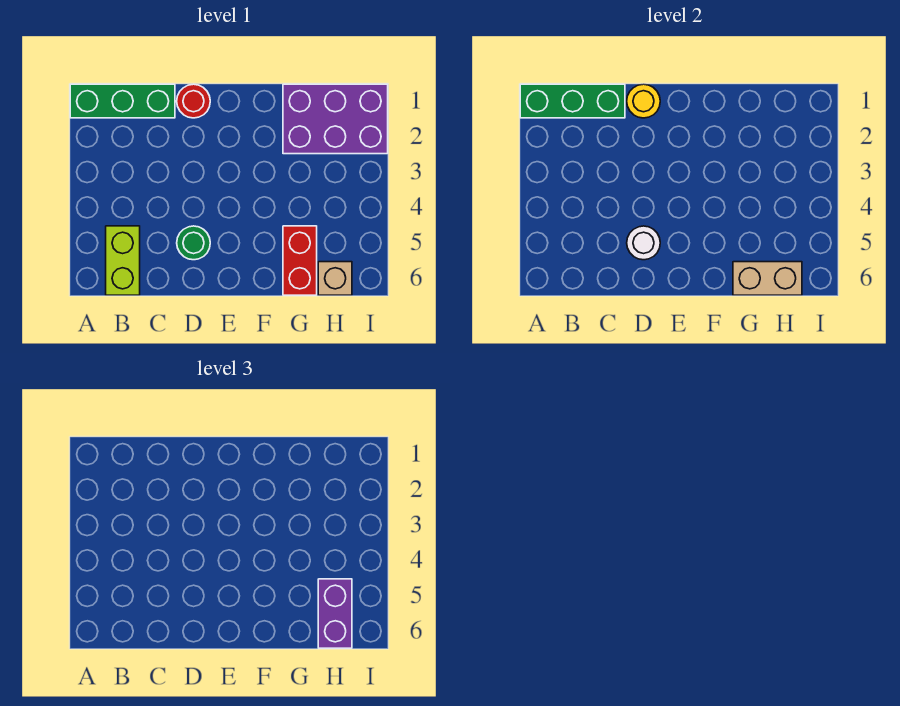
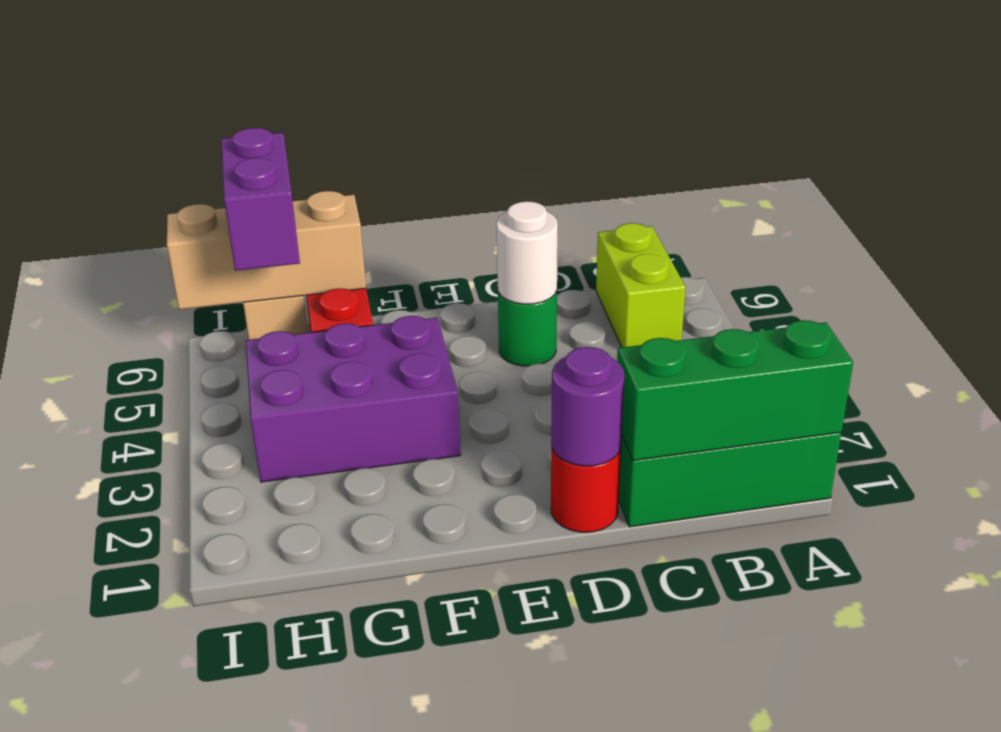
yellow round brick D1 level 2 -> purple round brick D1 level 2
purple brick G1:I2 level 1 -> purple brick F3:H4 level 1
tan brick G6:H6 level 2 -> tan brick G6:I6 level 2

